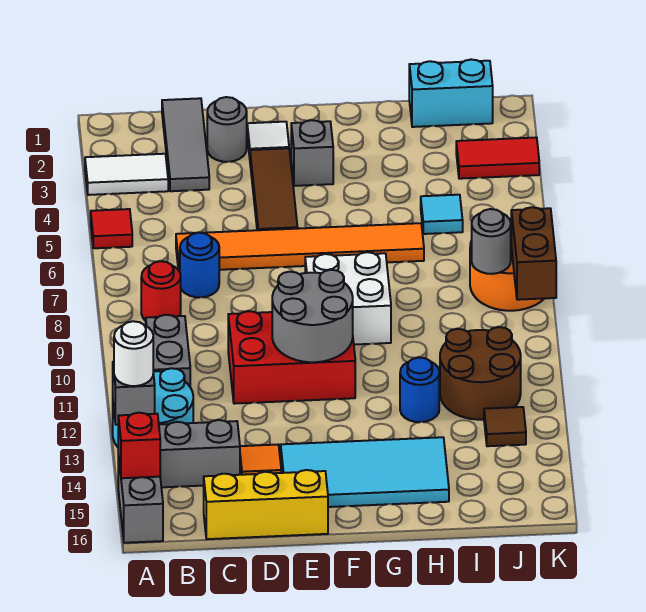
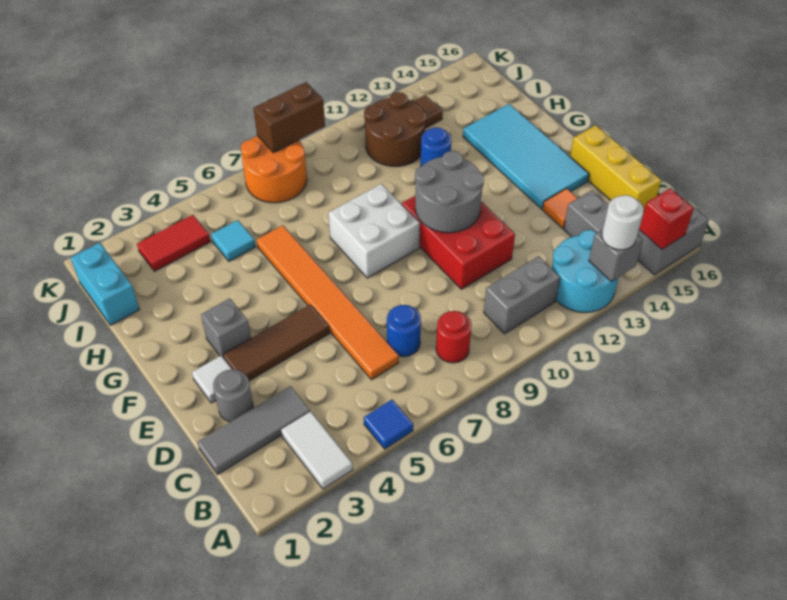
red tile A5 level 1 -> blue tile A5 level 1
red tile J3:K3 level 1 -> red tile J3:J4 level 1
grey round brick J8 level 2 -> none

